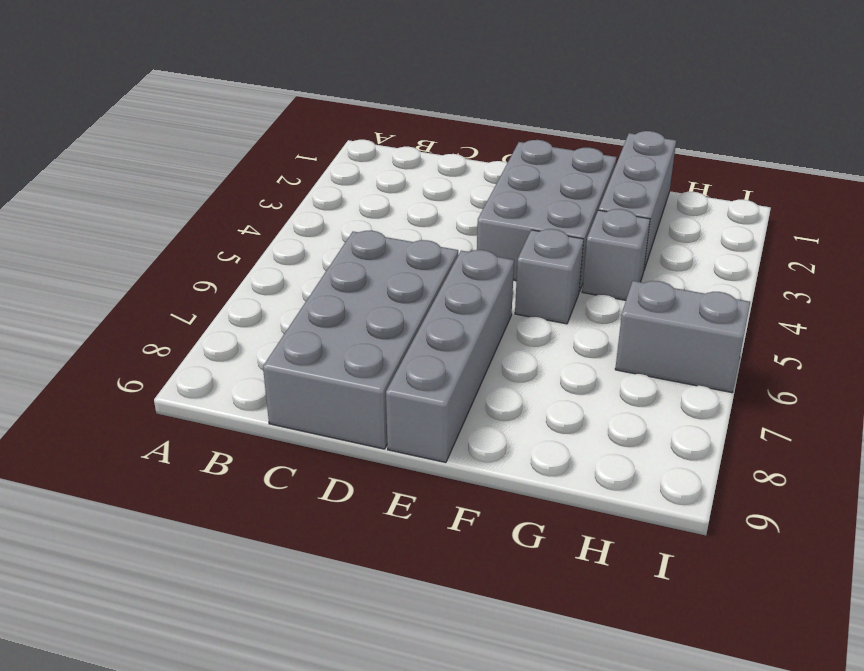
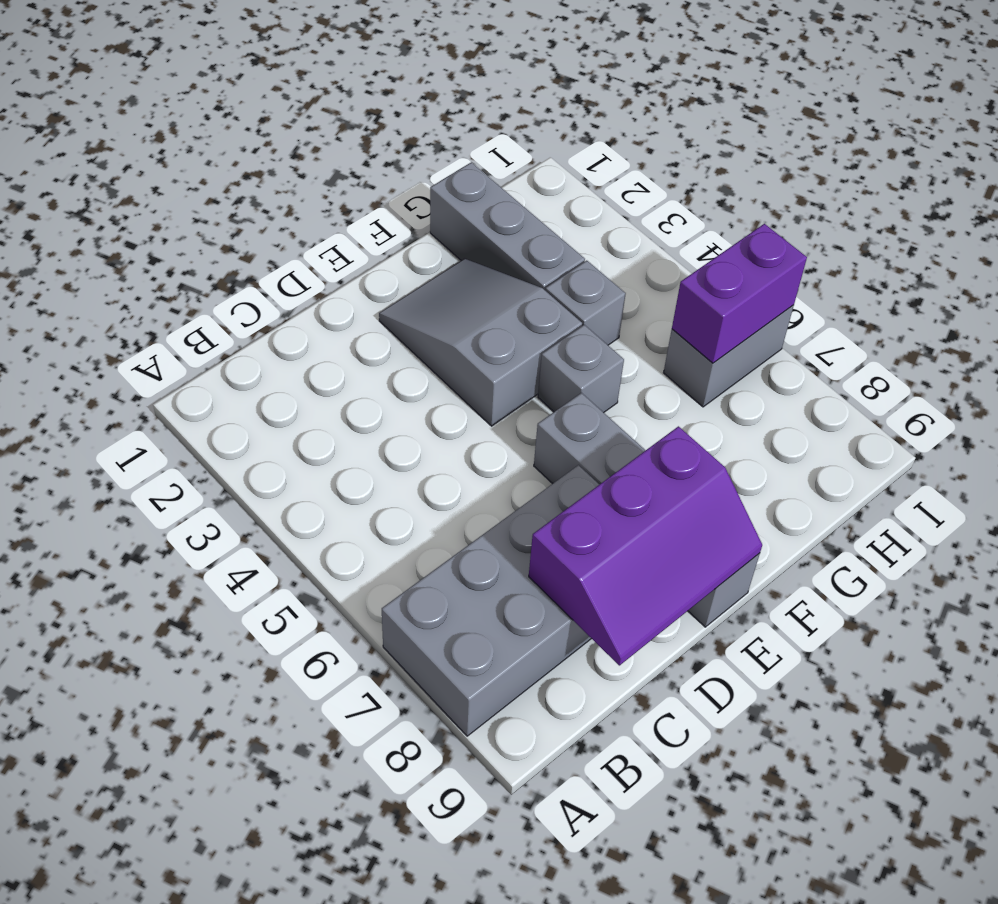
grey brick C6:D9 level 1 -> grey brick A7:D8 level 1
none -> purple slope C8:E9 level 2 top 8
grey brick E2:F4 level 1 -> grey slope E2:F4 level 1 top 4
none -> purple brick H6:I6 level 2

